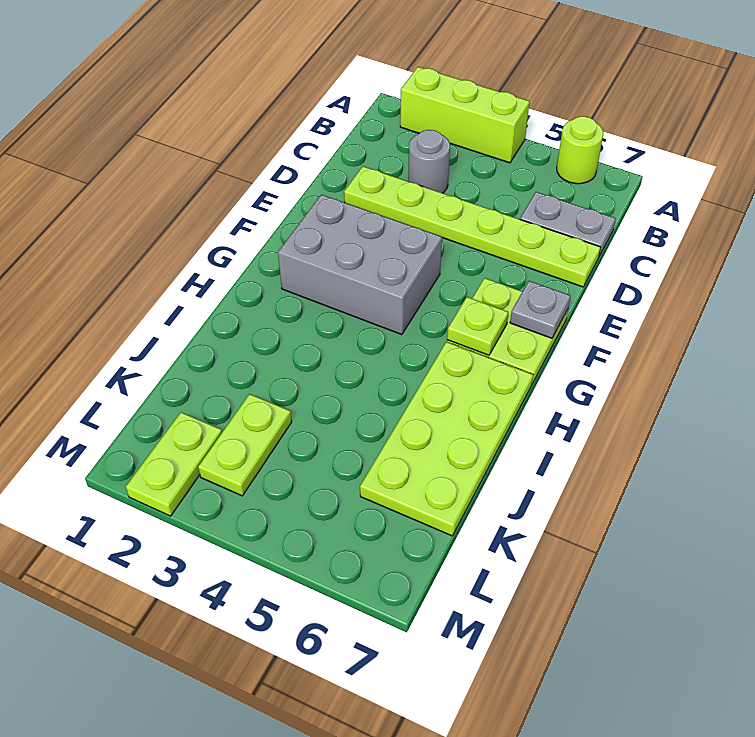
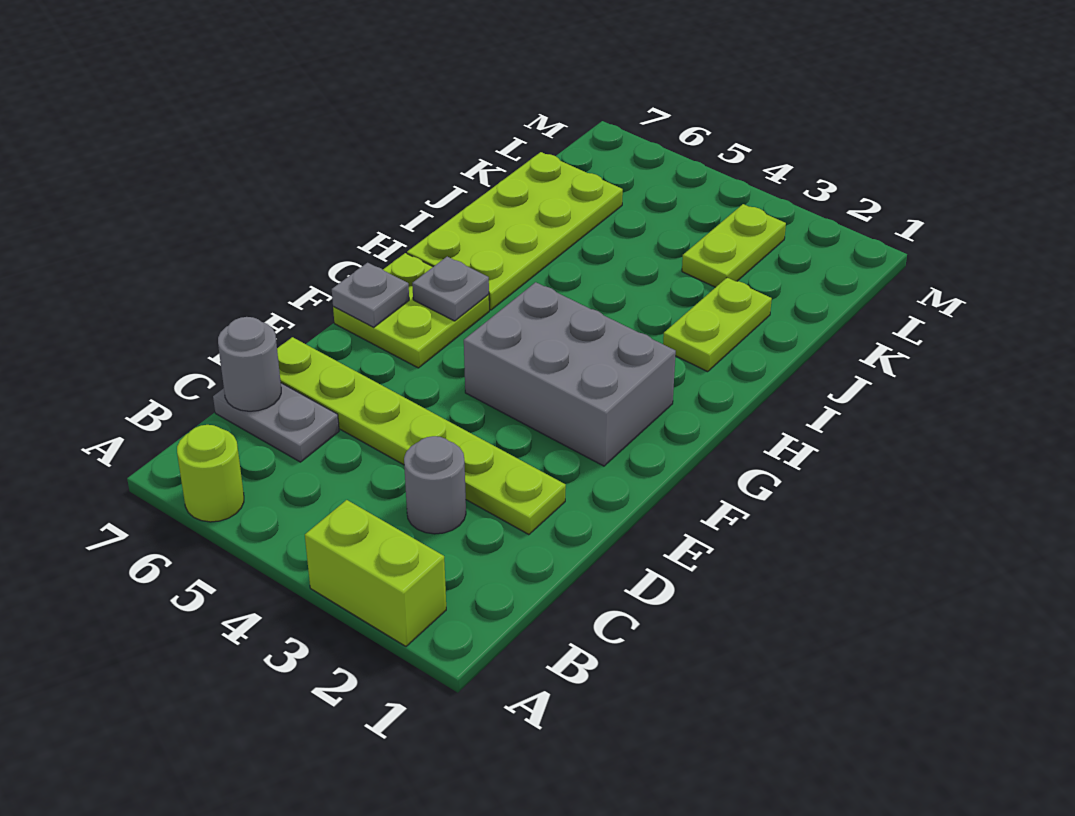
lime brick A2:A4 level 1 -> lime brick A2:A3 level 1
none -> grey round brick C7 level 2
lime plate G6 level 2 -> grey plate G6 level 2
lime plate L2:M2 level 1 -> lime plate I2:J2 level 1

